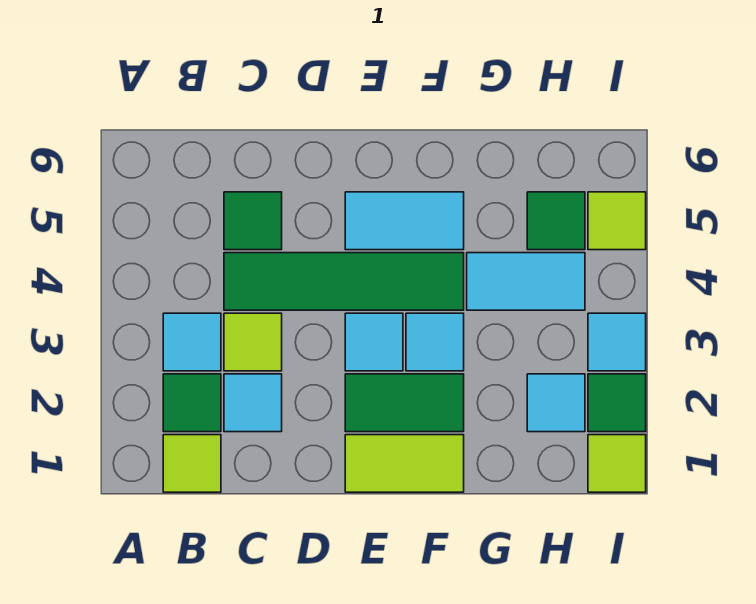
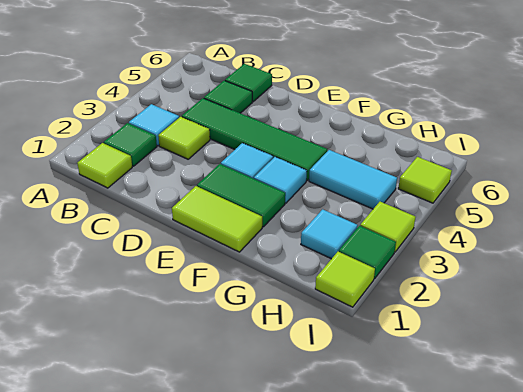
cyan tile C2 level 1 -> none
cyan tile E5:F5 level 1 -> none
green tile H5 level 1 -> green tile C6 level 1
cyan tile I3 level 1 -> lime tile I3 level 1

